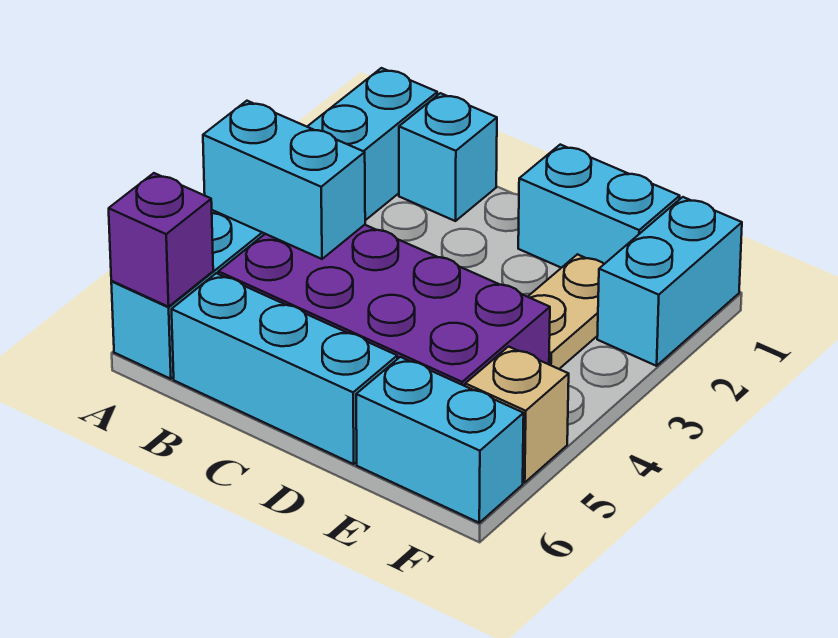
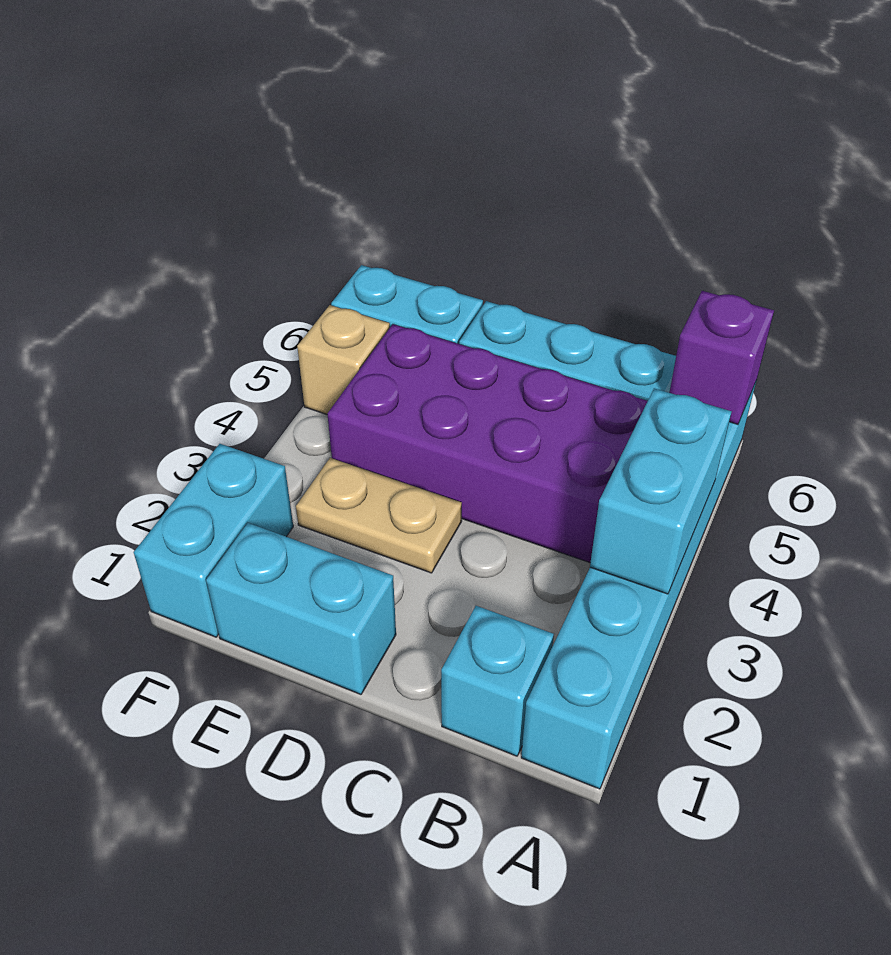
cyan brick A4:B4 level 2 -> cyan brick A3:A4 level 2
tan plate E2:E3 level 1 -> tan plate D3:E3 level 1

